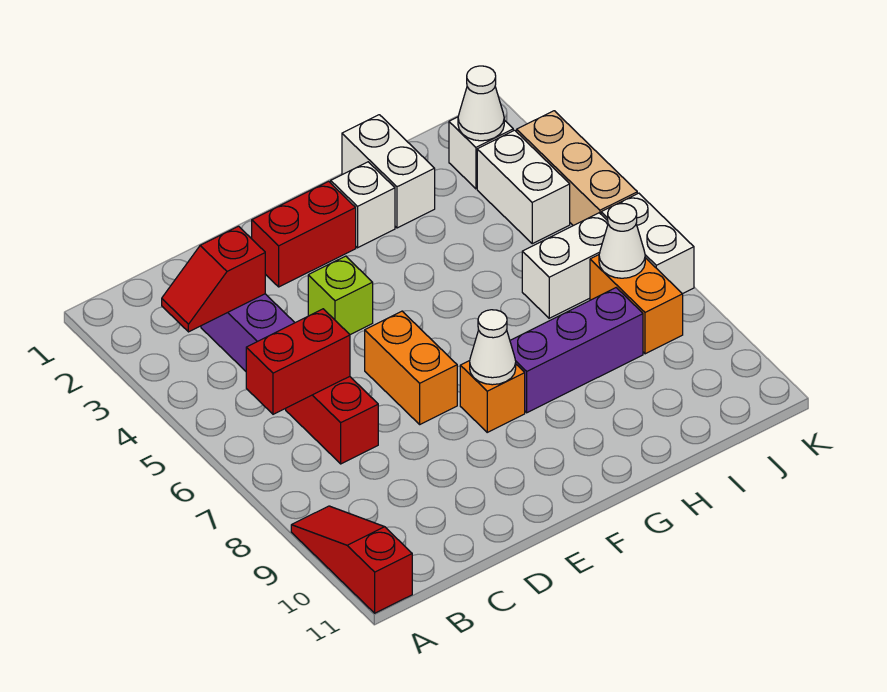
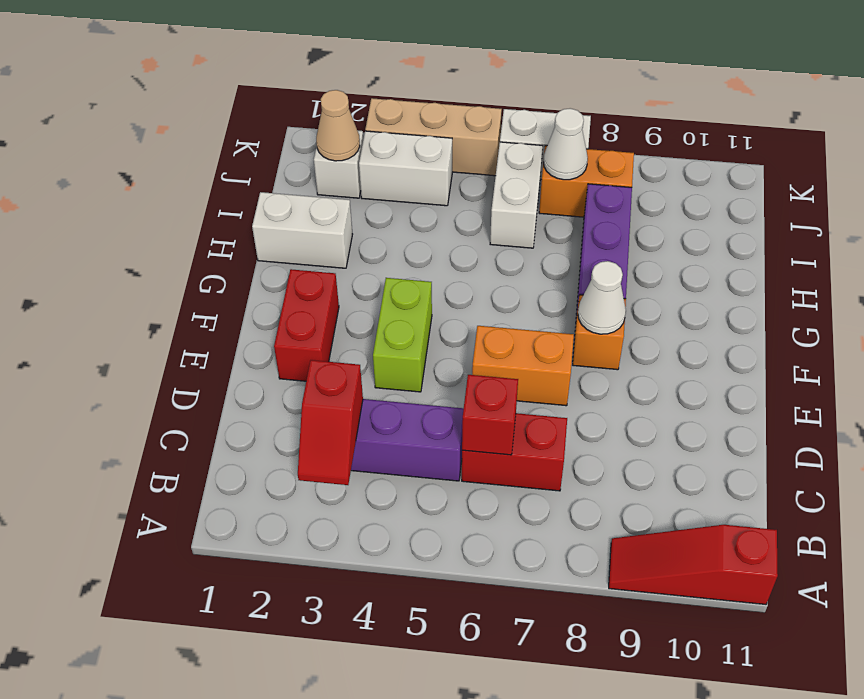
red brick B6:C6 level 2 -> red brick C6 level 2
lime brick E4 level 1 -> lime brick E4:F4 level 1
white brick G2 level 1 -> none
white cone J2 level 2 -> tan cone J2 level 2

